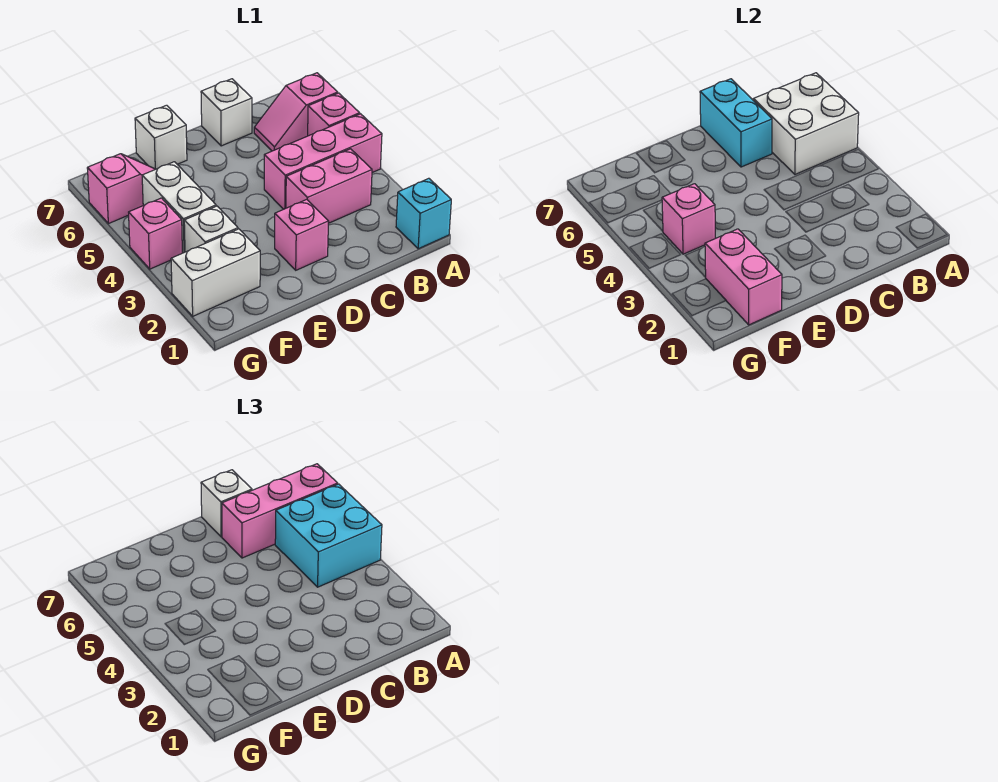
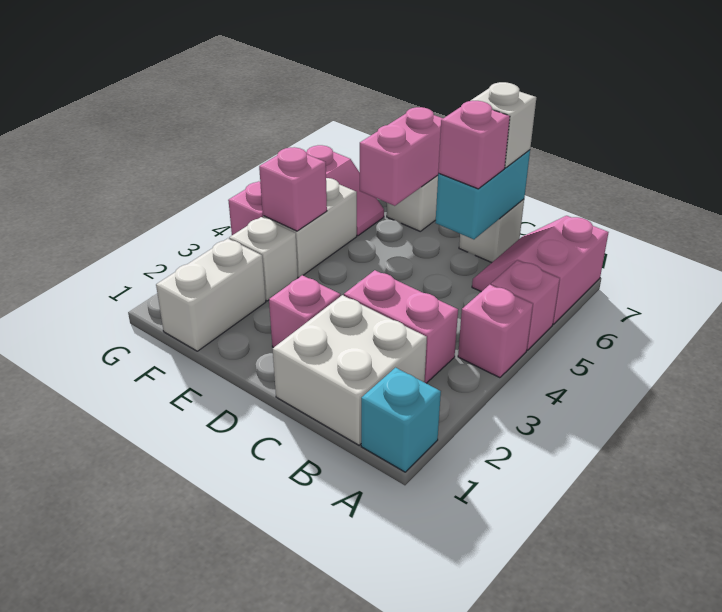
pink brick A4:C4 level 1 -> pink brick A4 level 1
cyan brick A4:B5 level 3 -> none
white brick A5:B6 level 2 -> white brick B1:C2 level 1
pink slope A6:B6 level 1 top A -> pink slope A6:B7 level 1 top A
pink brick A6:C6 level 3 -> pink brick C6 level 3
pink brick F1:F2 level 2 -> pink brick E6:E7 level 2
white brick F2:G2 level 1 -> white brick F1:F2 level 1

